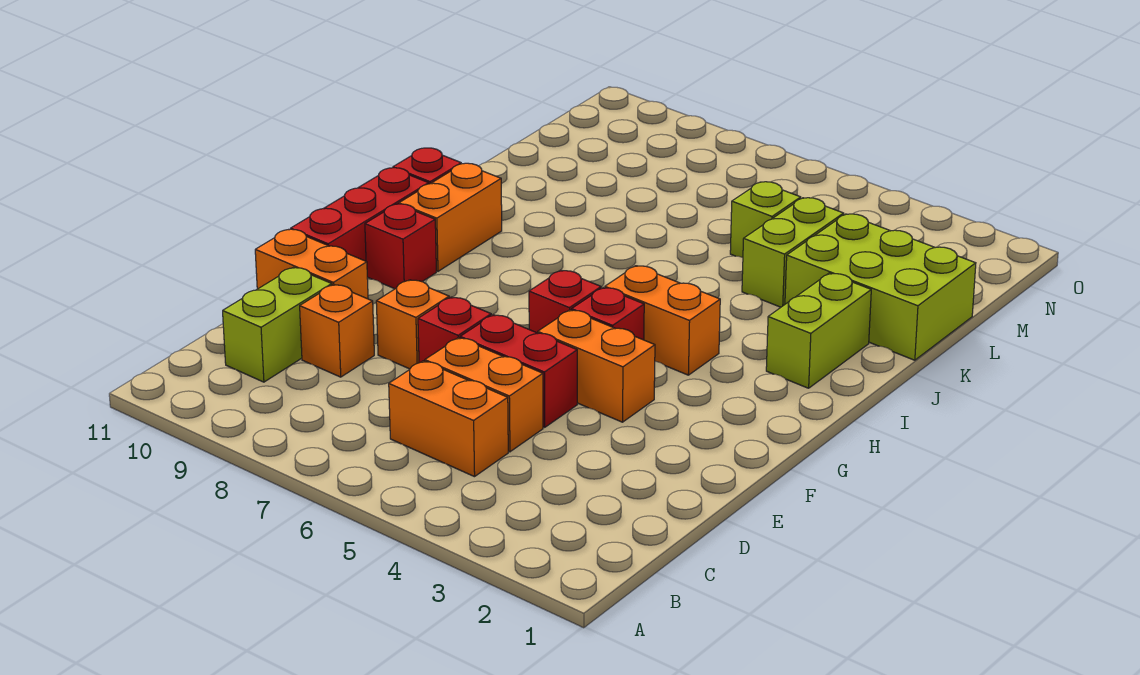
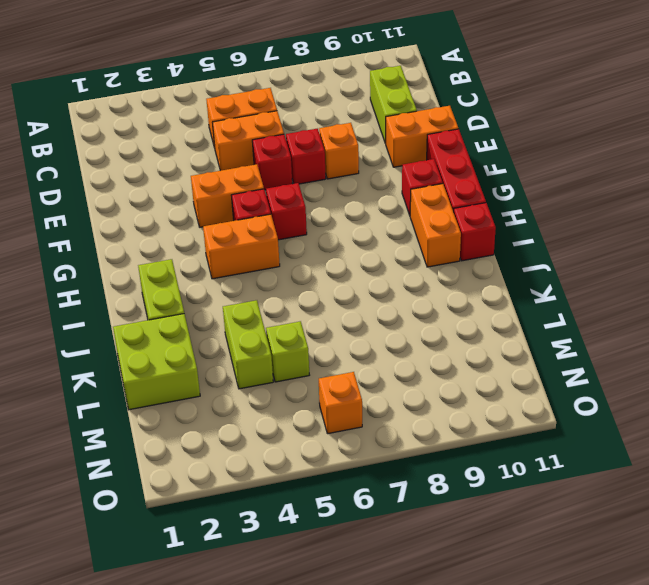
orange brick D9 level 1 -> orange brick N6 level 1
red brick E5:E6 level 1 -> red brick E6 level 1
lime brick K1:L3 level 1 -> lime brick K1:L2 level 1

